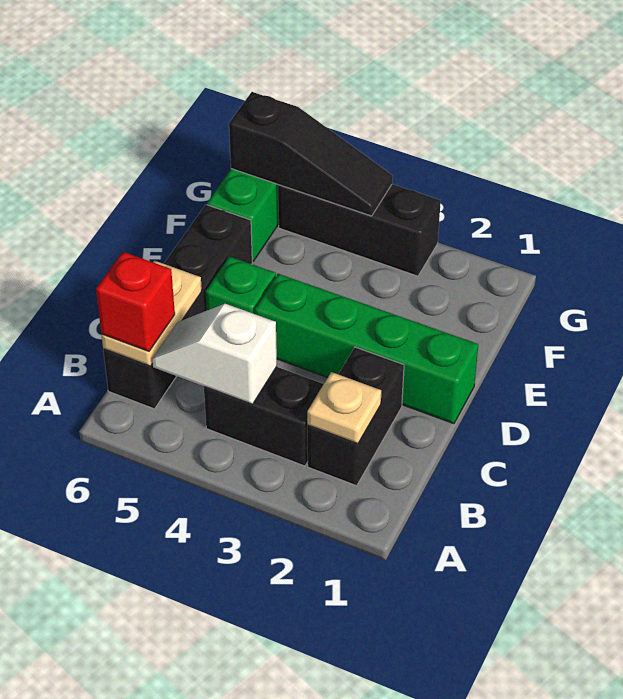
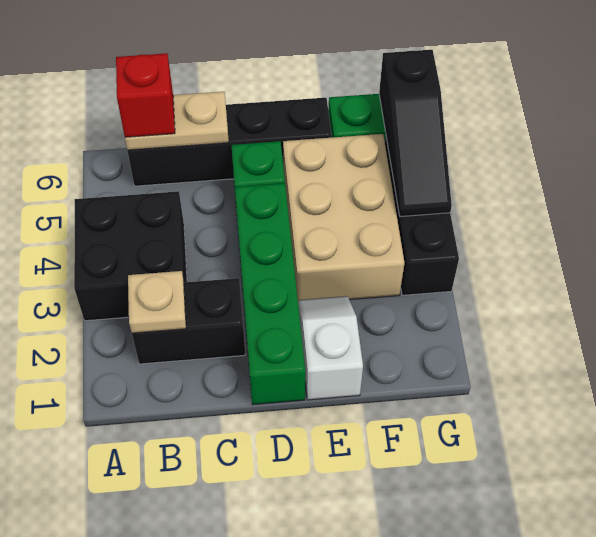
black brick B3:B4 level 1 -> black brick A3:B4 level 1
white slope B4:B5 level 2 top 4 -> white slope E1:E2 level 1 top 1
none -> tan brick E3:F5 level 1

